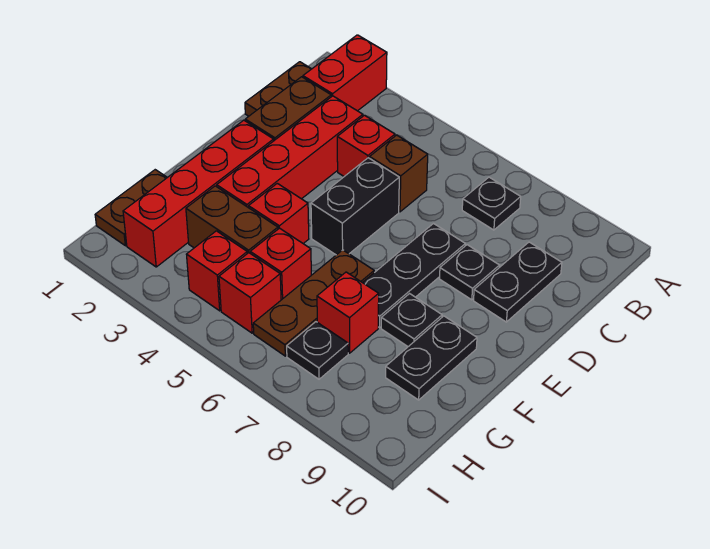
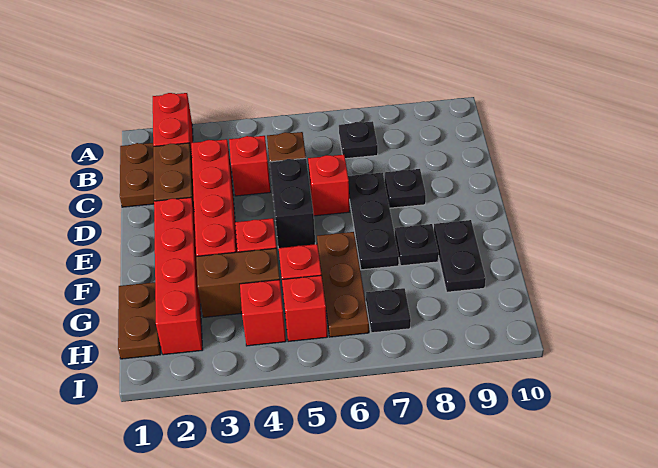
black plate C9:D9 level 1 -> none
red brick G7 level 1 -> red brick D6 level 1

